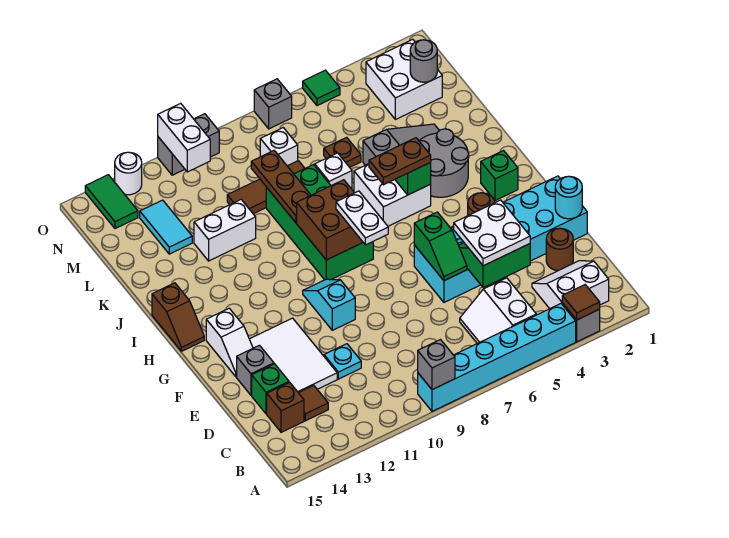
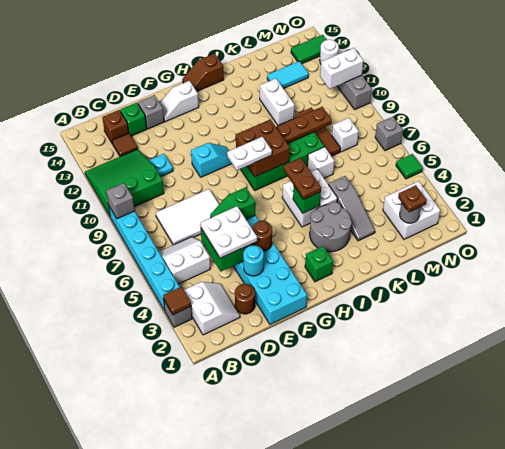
none -> green slope A10:C12 level 1 top 10
white tile D12:F13 level 1 -> white tile C7:E8 level 1
cyan round brick E1 level 2 -> cyan round brick E3 level 2
brown plate L6 level 1 -> brown plate M2 level 3

